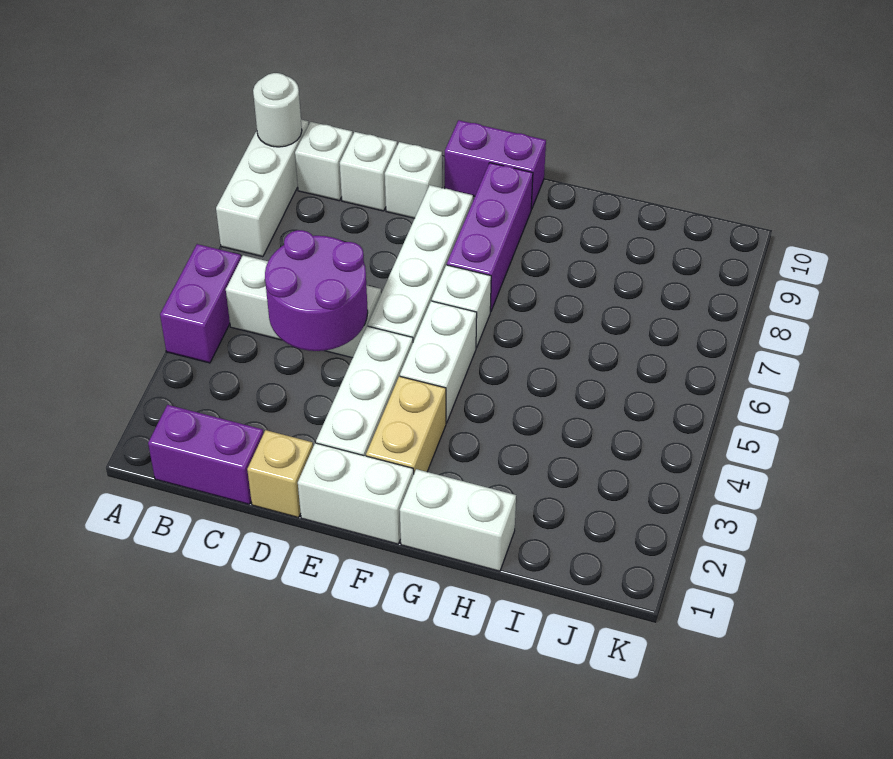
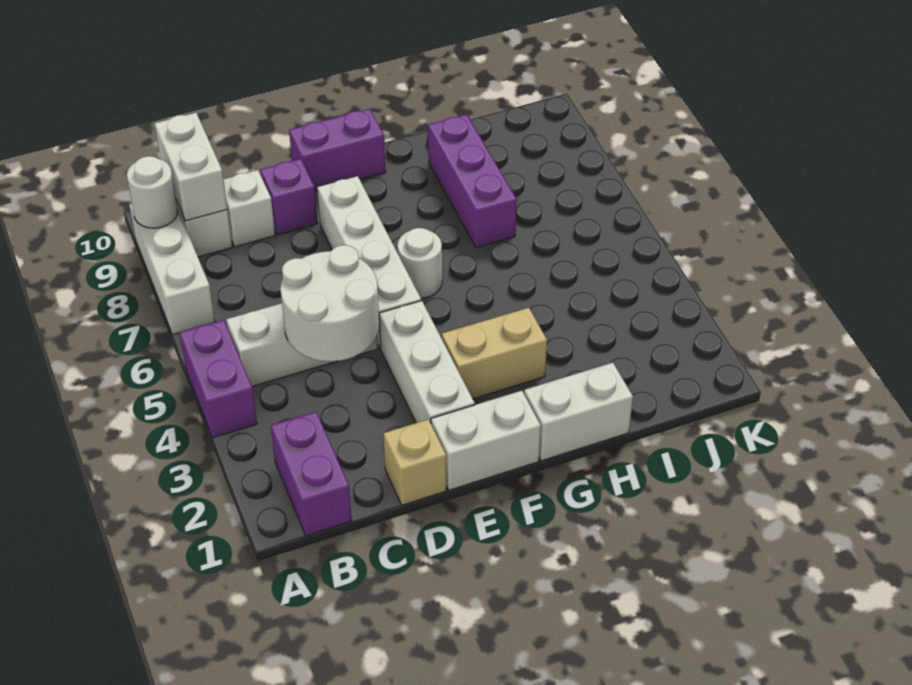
purple brick B1:C1 level 1 -> purple brick B1:B2 level 1
purple round brick C4:D5 level 2 -> white round brick C4:D5 level 2
white brick D9 level 1 -> purple brick D9 level 1
tan brick F2:F3 level 1 -> tan brick F3:G3 level 1
white brick F4:F5 level 1 -> white brick B9:B10 level 2
white brick F6 level 1 -> white round brick F6 level 1
purple brick F7:F9 level 1 -> purple brick H7:H9 level 1

